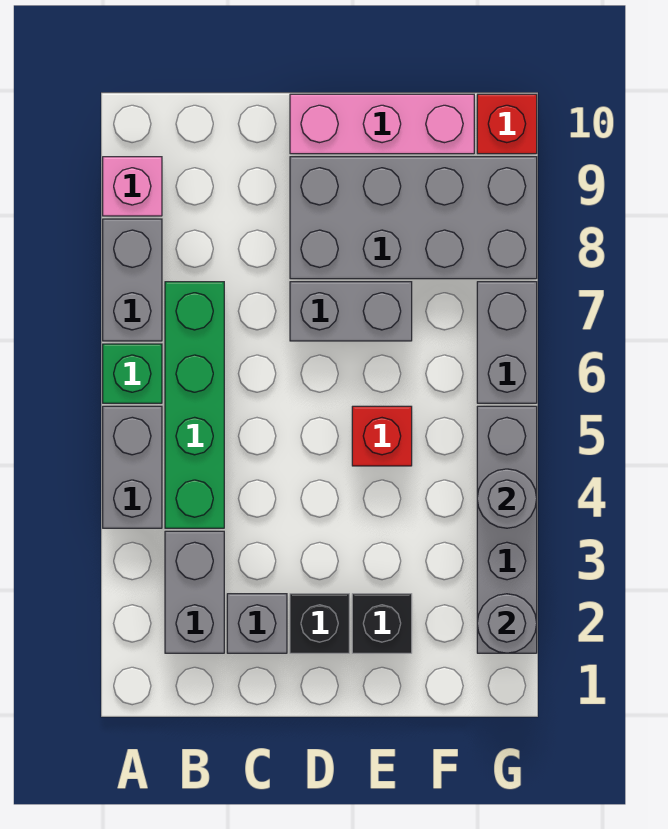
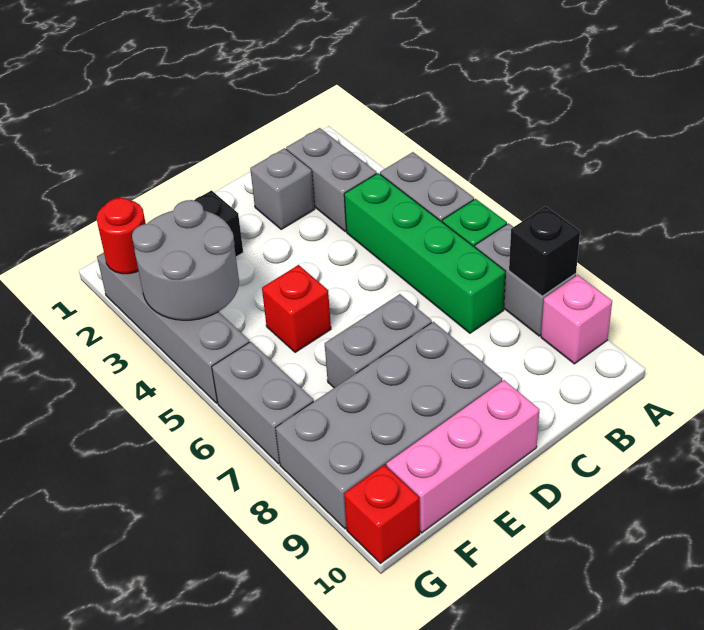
black brick D2 level 1 -> black brick A8 level 2
grey round brick G2 level 2 -> red round brick G2 level 2
grey round brick G4 level 2 -> grey round brick F3:G4 level 2

